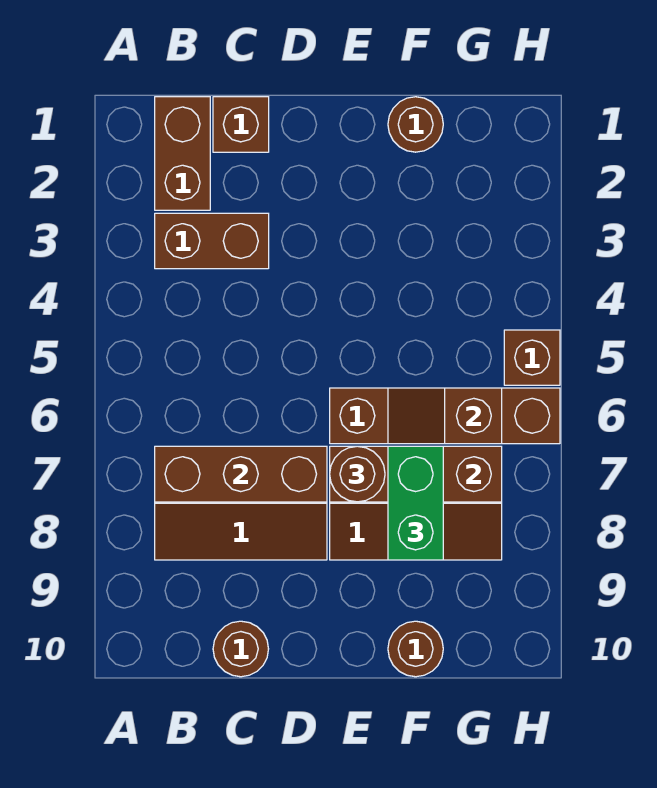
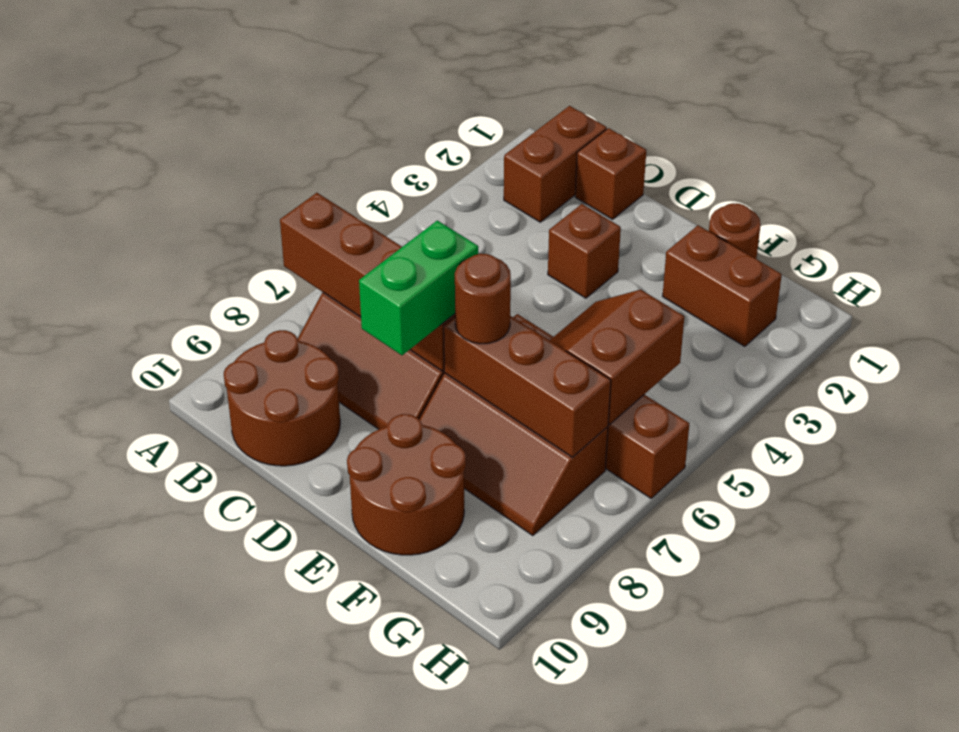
brown brick B3:C3 level 1 -> brown brick F2:G2 level 1
brown brick B7:D7 level 2 -> brown brick A7:D7 level 2
brown round brick C10 level 1 -> brown round brick B9:C10 level 1
brown slope F6:G6 level 2 top G -> brown slope F5:G6 level 2 top G
green brick F7:F8 level 3 -> green brick D7:D8 level 3
brown round brick F10 level 1 -> brown round brick E9:F10 level 1
brown brick H5 level 1 -> brown brick D3 level 1

